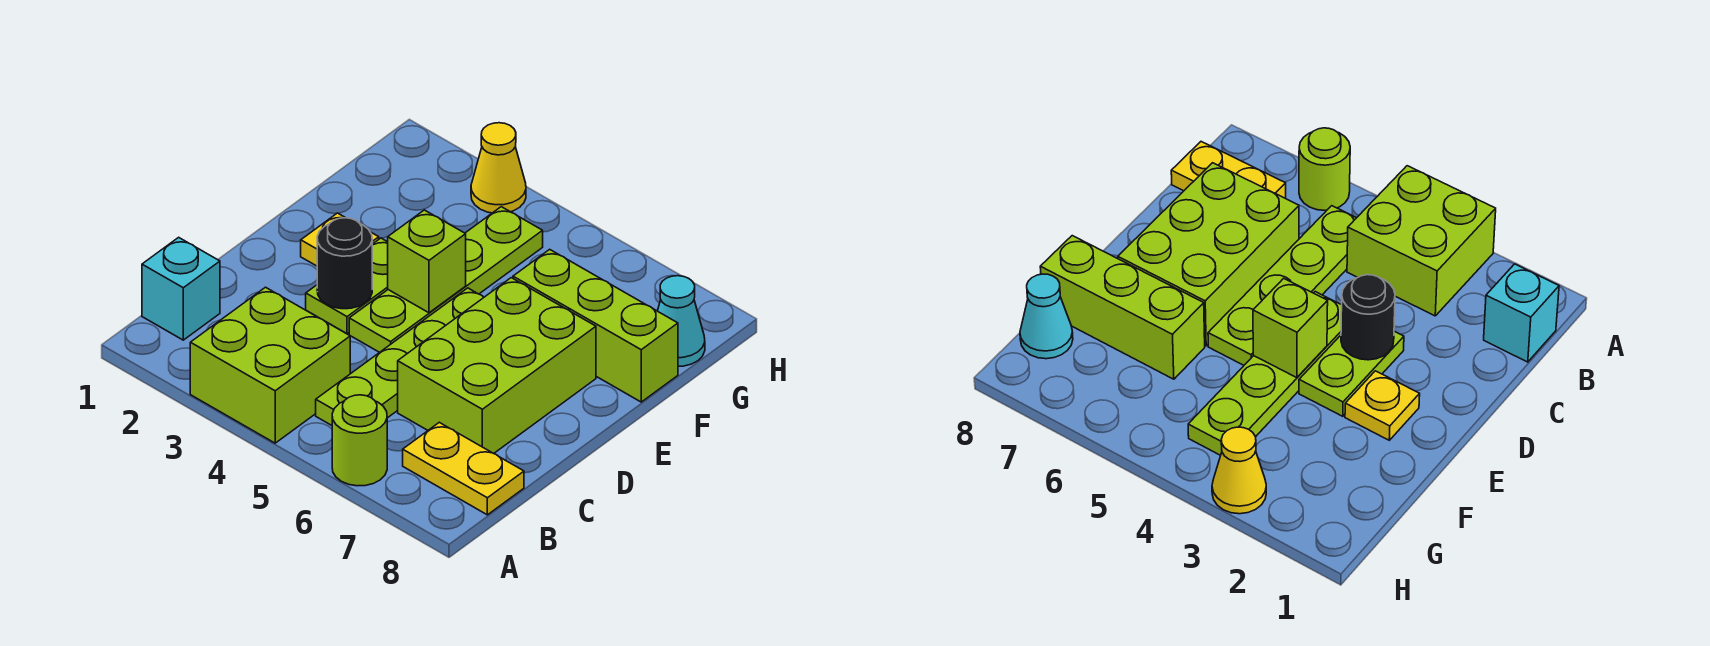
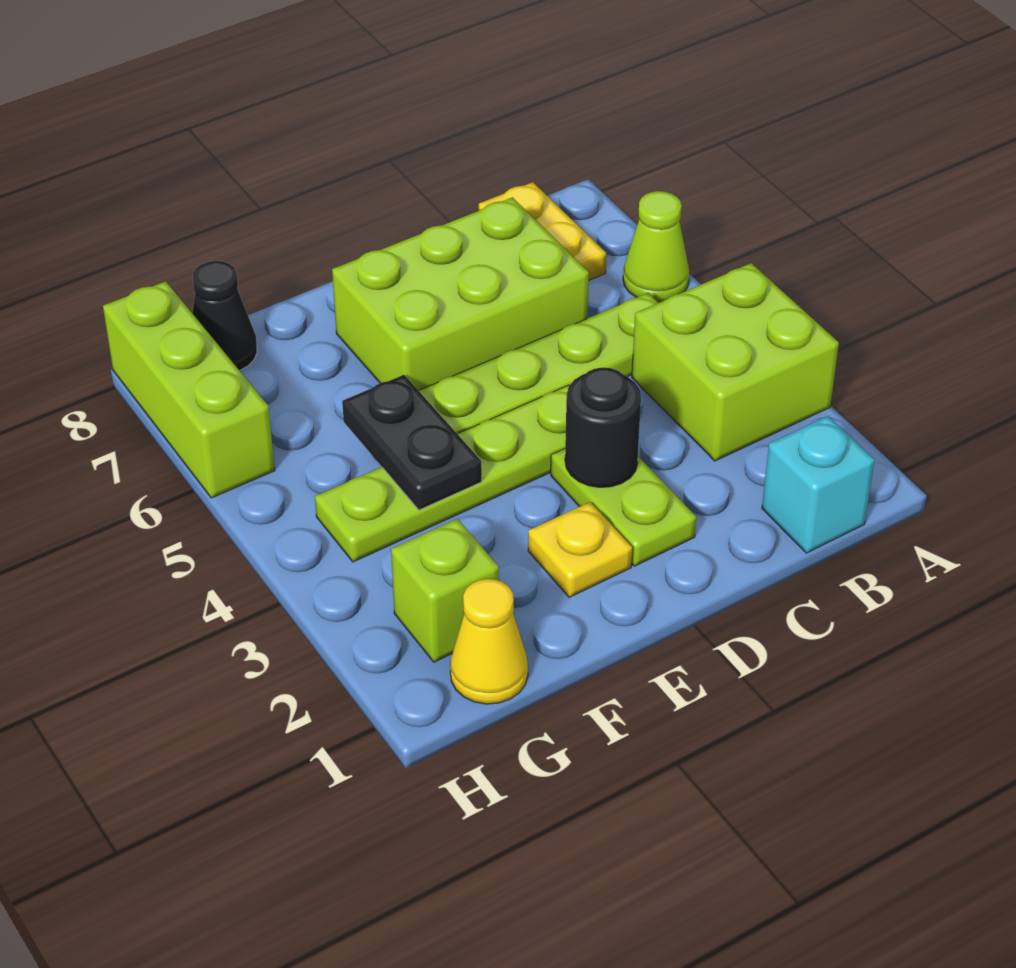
lime round brick A6 level 1 -> lime cone A6 level 1
lime plate D3:E3 level 1 -> lime plate D2:D3 level 1
lime brick E4 level 2 -> lime brick G2 level 1
none -> black plate F4:F5 level 2
lime brick F6:F8 level 1 -> lime brick H6:H8 level 1
cyan cone G8 level 1 -> black cone G8 level 1
yellow cone H3 level 1 -> yellow cone G1 level 1

